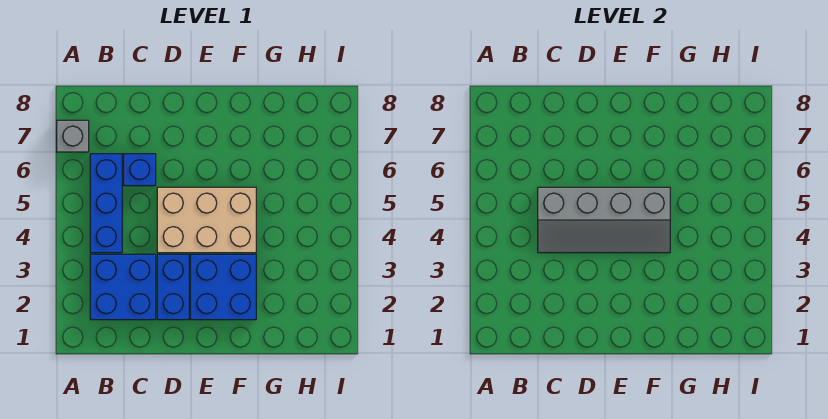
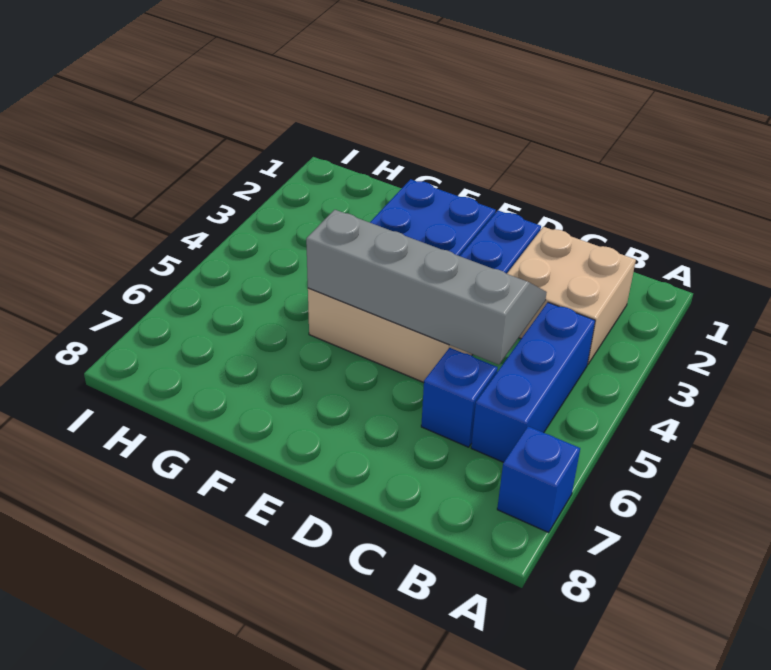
grey brick A7 level 1 -> blue brick A7 level 1
blue brick B2:C3 level 1 -> tan brick B2:C3 level 1

